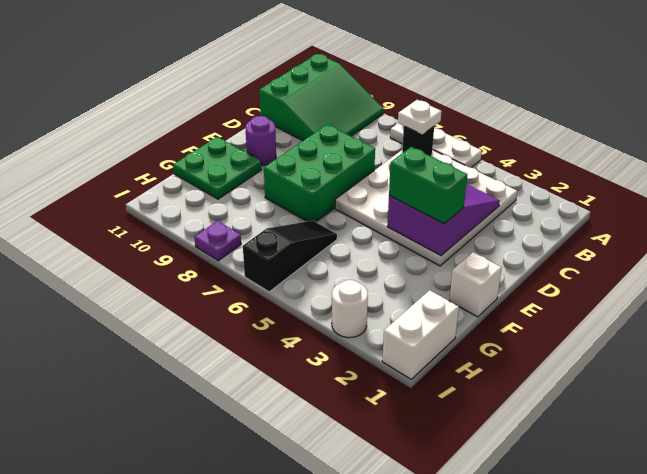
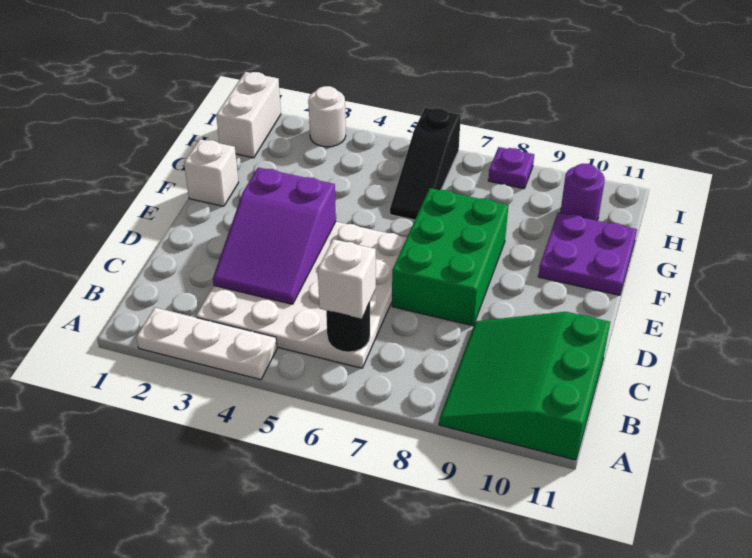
white plate A5:A7 level 1 -> white plate A2:A4 level 1
white plate B6 level 3 -> white brick B6 level 3
green brick E3:E4 level 3 -> none
purple round brick E10 level 1 -> purple round brick H10 level 1
green plate F10:G11 level 1 -> purple plate F10:G11 level 1

